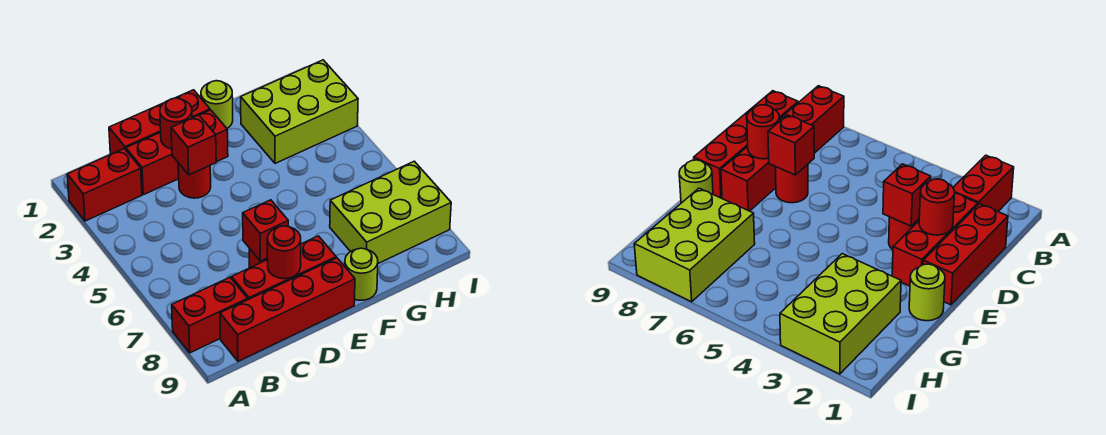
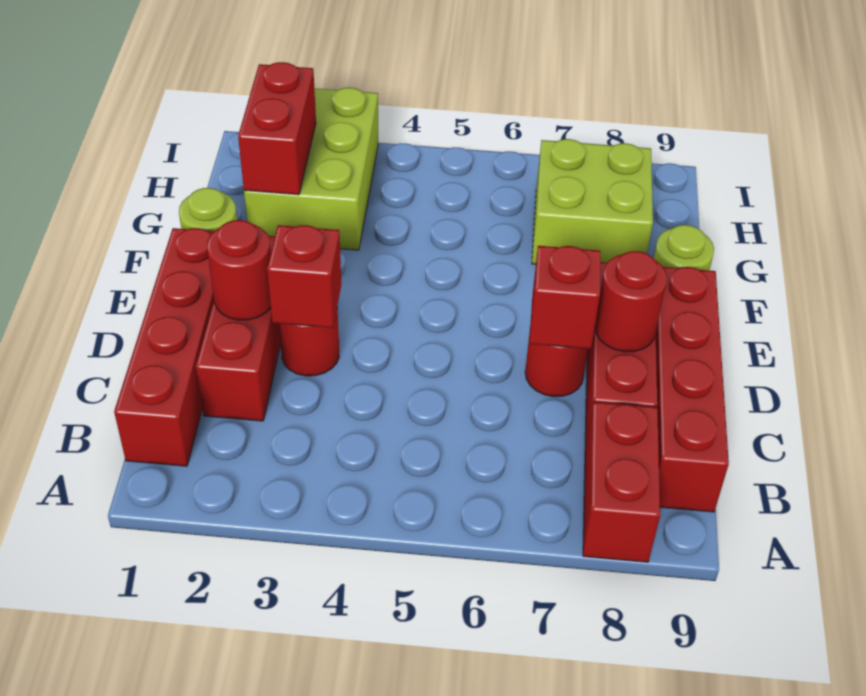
red brick A2:B2 level 1 -> red brick G2:H2 level 2
red brick C1:E1 level 1 -> red brick B1:E1 level 1
lime brick G7:I8 level 1 -> lime brick G7:H8 level 1

